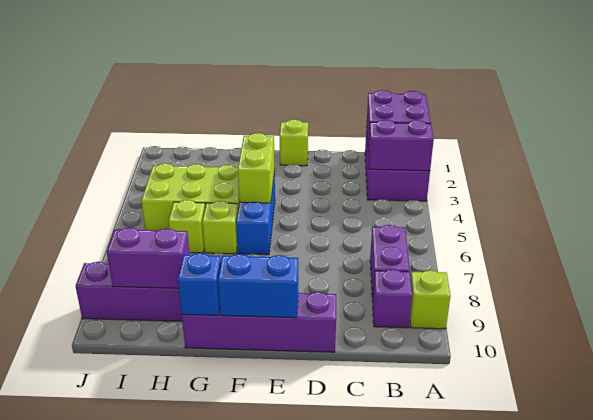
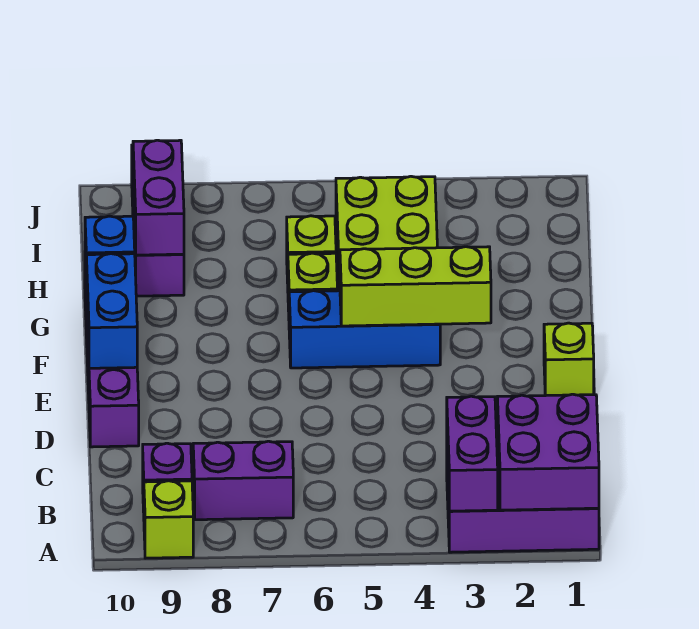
lime brick F4:F5 level 2 -> lime brick F3:F5 level 2

